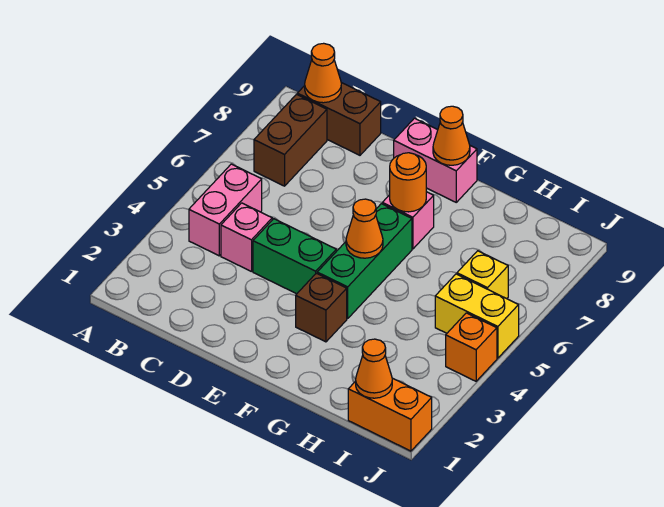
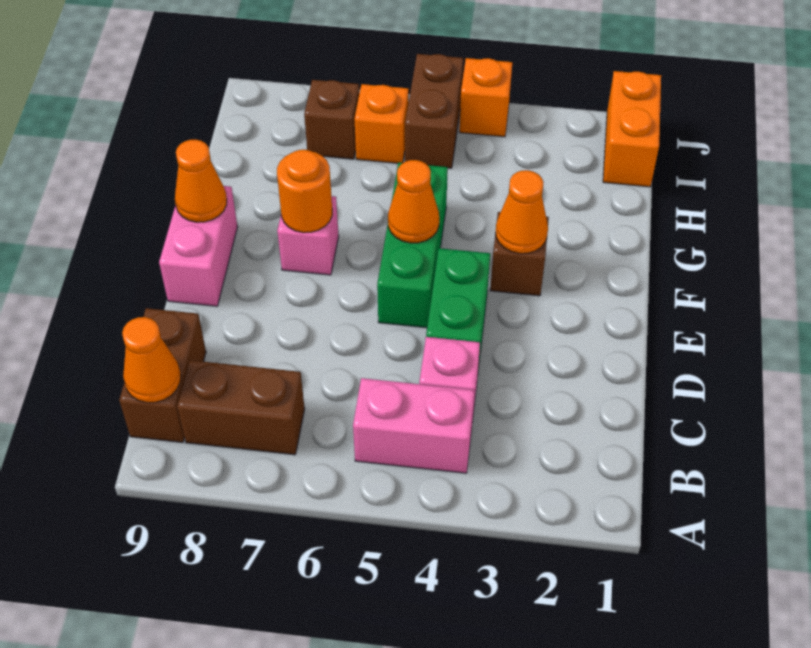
green brick F4:F6 level 1 -> green brick E5:G5 level 1
orange cone I1 level 2 -> orange cone F3 level 2
yellow brick I5:J5 level 1 -> brown brick I5:J5 level 1
yellow brick I6 level 1 -> orange brick I6 level 1
none -> brown brick I7 level 1

